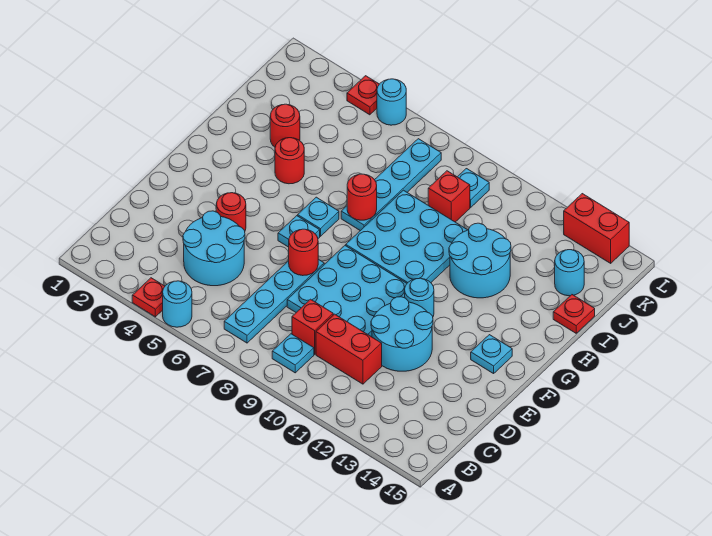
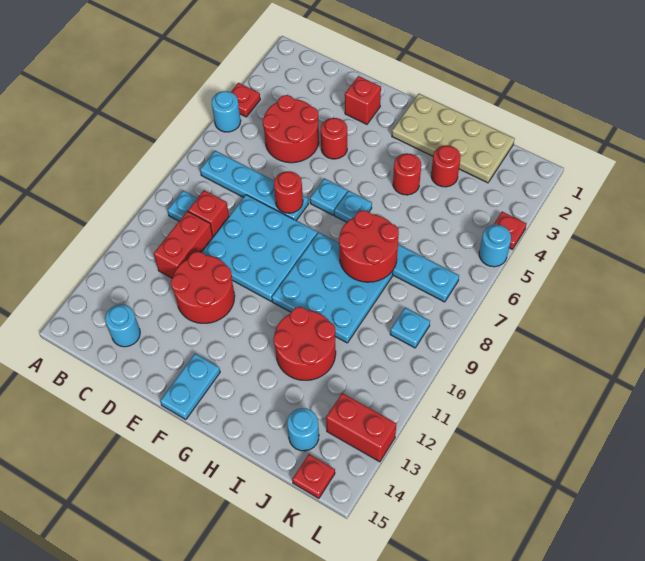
cyan round brick C4:D5 level 1 -> red round brick C4:D5 level 1
cyan round brick D11:E12 level 1 -> red round brick D11:E12 level 1
cyan round brick F11 level 1 -> cyan round brick C14 level 1
cyan plate F14 level 1 -> cyan plate F14:F15 level 1
none -> tan plate G1:J2 level 1
red round brick H7 level 2 -> red round brick H7:I8 level 2
cyan round brick H11:I12 level 1 -> red round brick H11:I12 level 1
red plate I15 level 1 -> red plate K15 level 1
red brick J9 level 1 -> red brick E2 level 1
red brick L13:L14 level 1 -> red brick K13:L13 level 1

